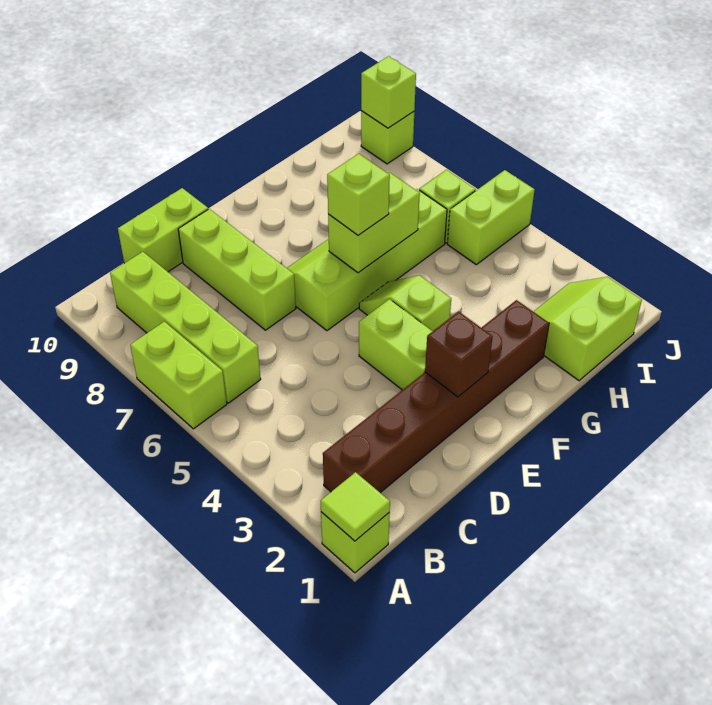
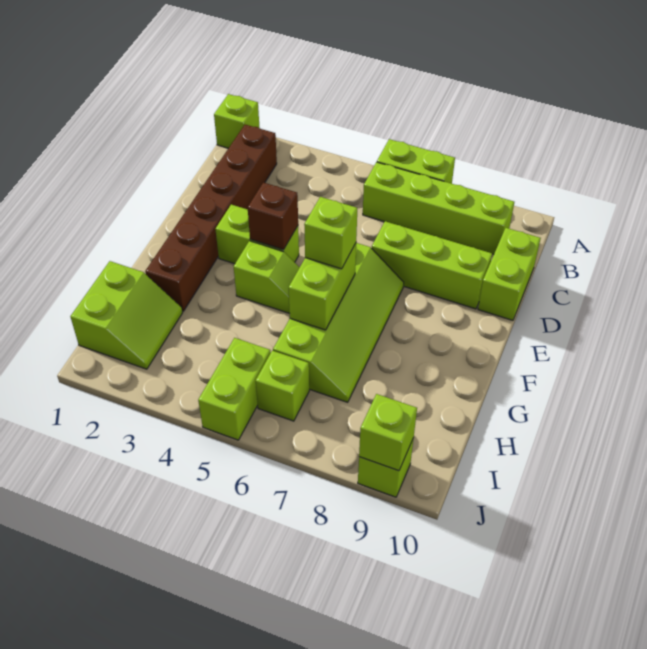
lime tile A1 level 2 -> none
brown brick E2 level 2 -> brown brick E4 level 2

